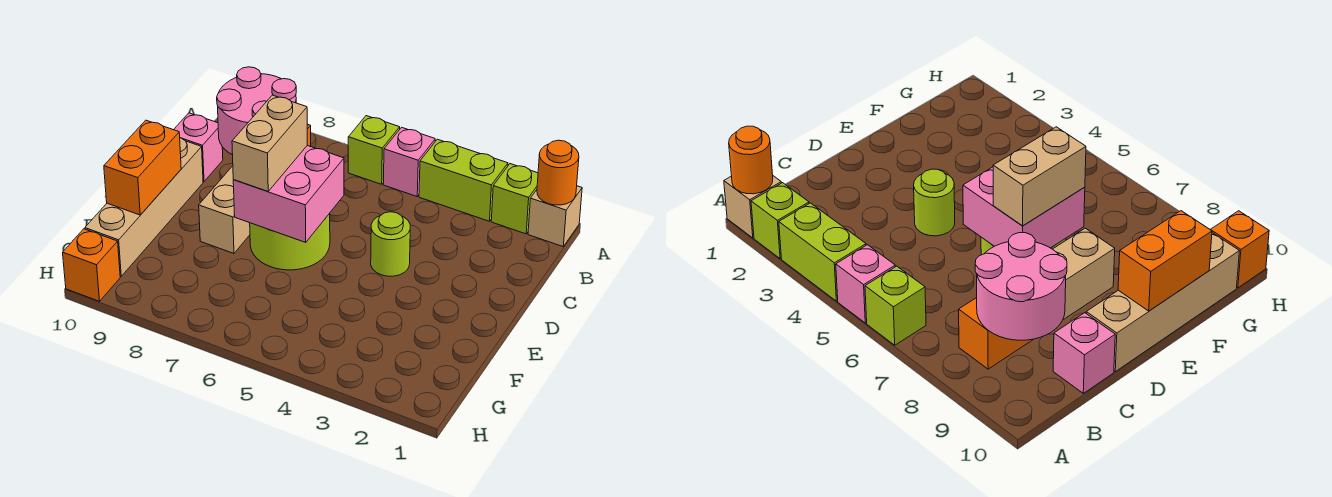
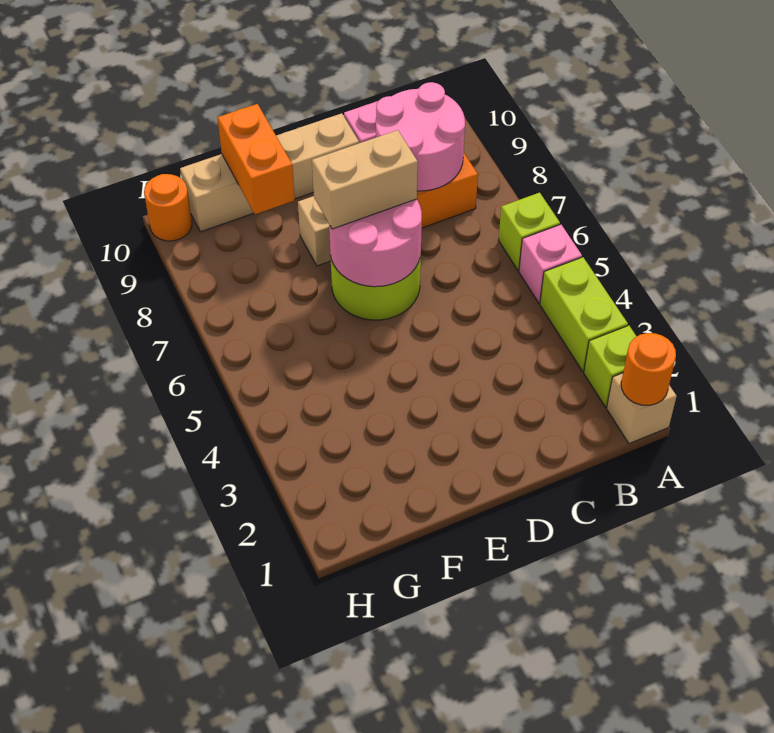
lime round brick D4 level 1 -> none
pink brick D6:E7 level 2 -> pink round brick D6:E7 level 2
orange brick E10:F10 level 2 -> orange brick F9:F10 level 2
orange brick H10 level 1 -> orange round brick H10 level 1

